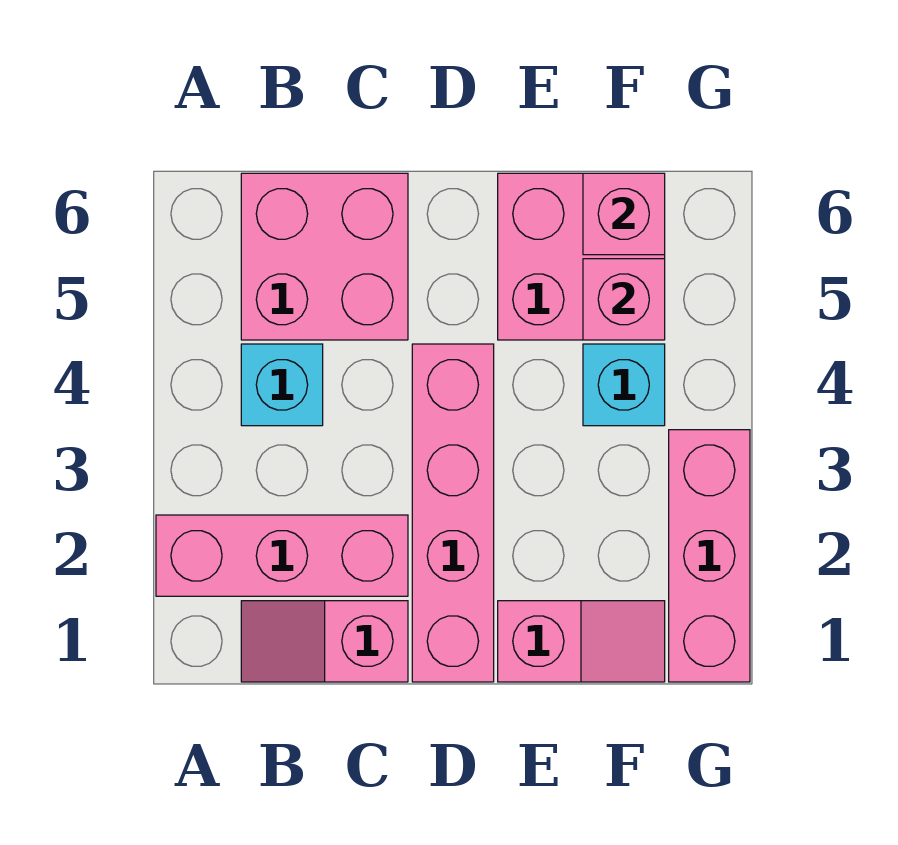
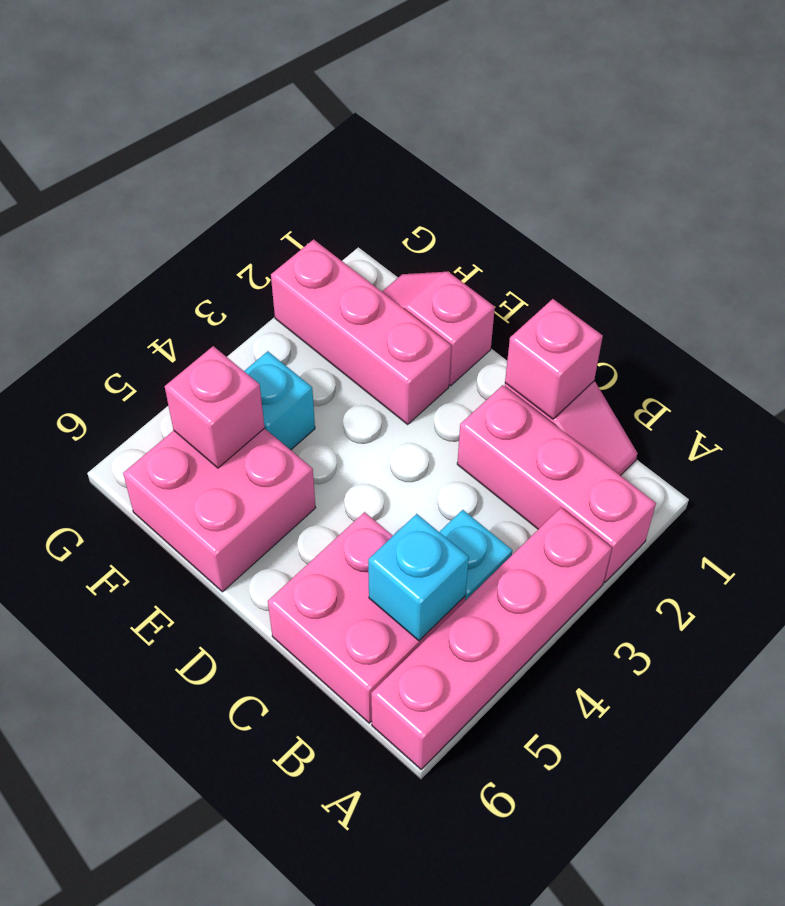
none -> cyan brick B5 level 2
pink brick D1:D4 level 1 -> pink brick A3:A6 level 1
pink brick F6 level 2 -> pink brick C1 level 2
pink brick G1:G3 level 1 -> pink brick E2:G2 level 1

